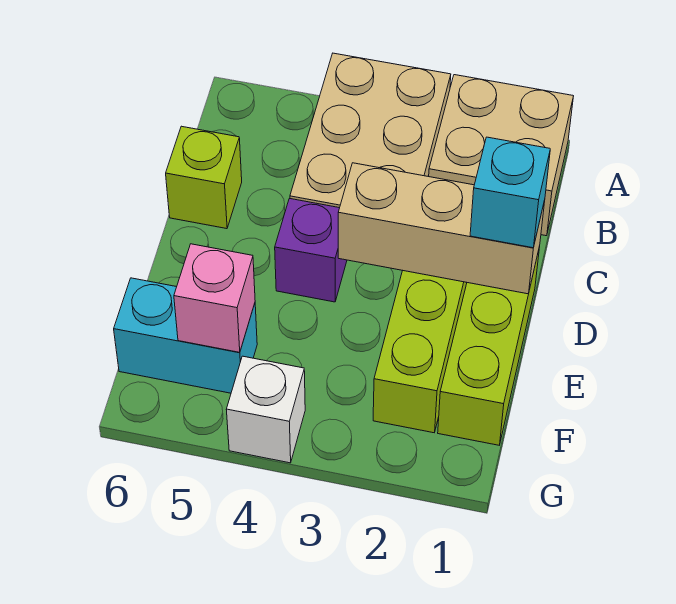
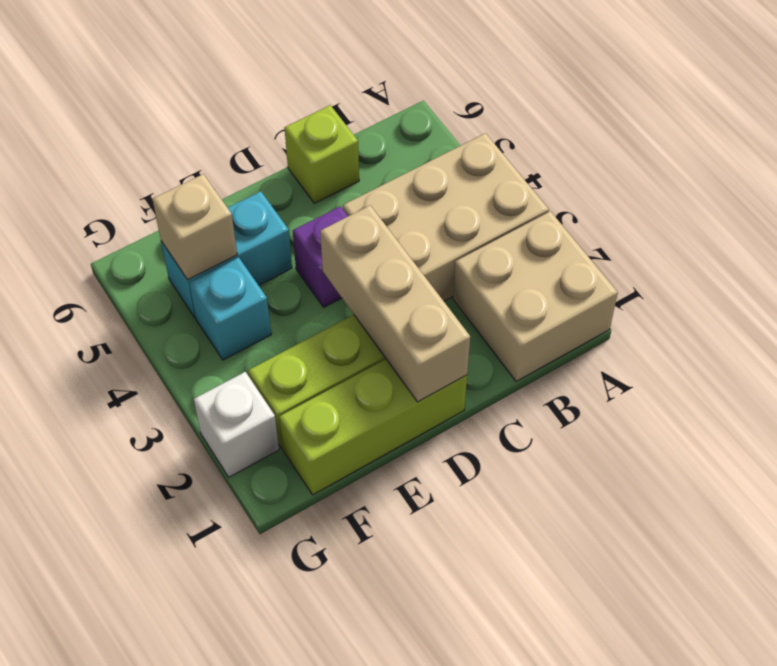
cyan brick D1 level 3 -> cyan brick F4 level 1
cyan brick F5:F6 level 1 -> cyan brick E5:F5 level 1
pink brick F5 level 2 -> tan brick F5 level 2
white brick G4 level 1 -> white brick G2 level 1

